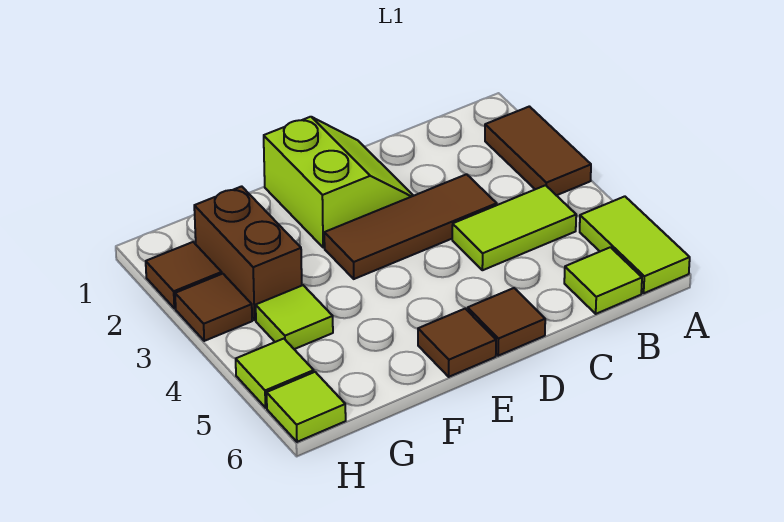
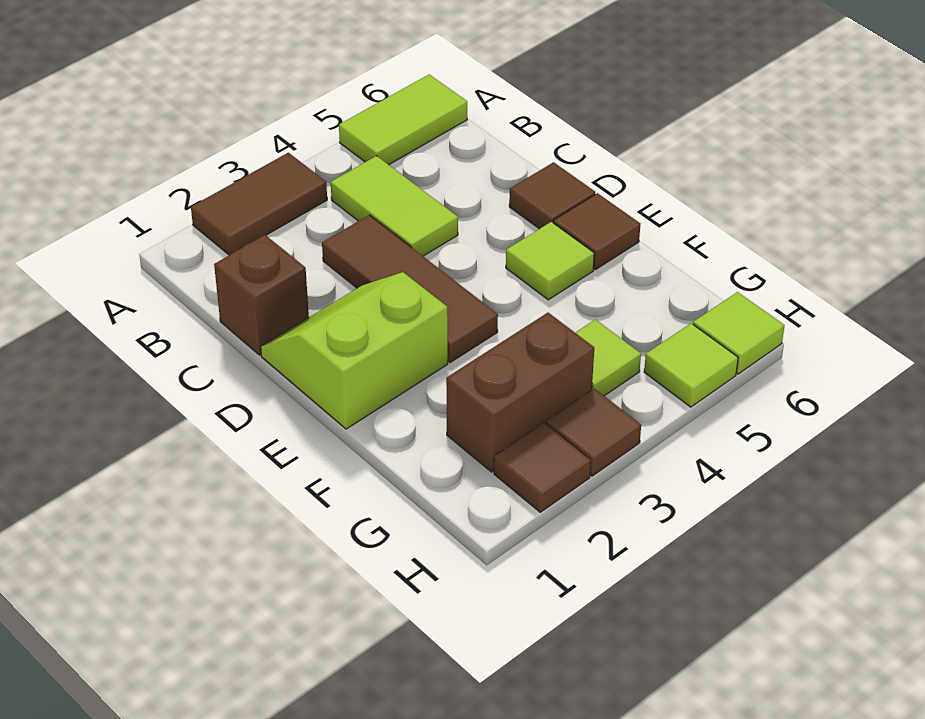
lime tile B6 level 1 -> lime tile E5 level 1
none -> brown brick C1 level 1

